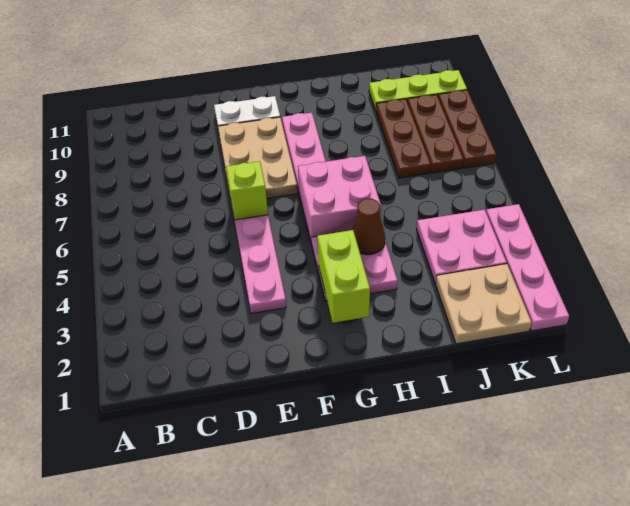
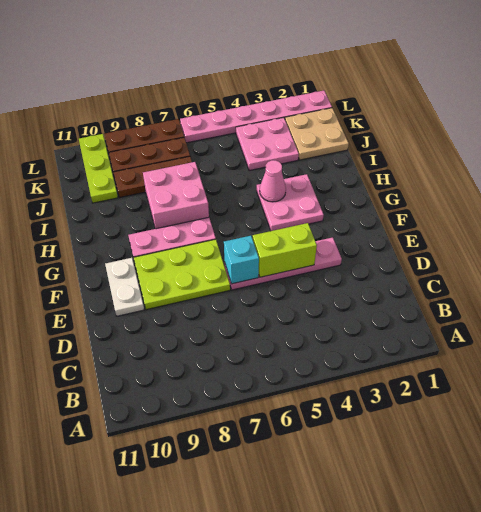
lime brick E6 level 2 -> cyan brick E6 level 2
tan plate E7:F9 level 1 -> lime plate E7:F9 level 1
lime brick G2:G3 level 2 -> lime brick E4:E5 level 2
pink brick G5:H6 level 1 -> pink brick H7:I8 level 1
brown cone H4 level 2 -> pink cone H4 level 2
pink plate L1:L4 level 1 -> pink plate L1:L6 level 1

